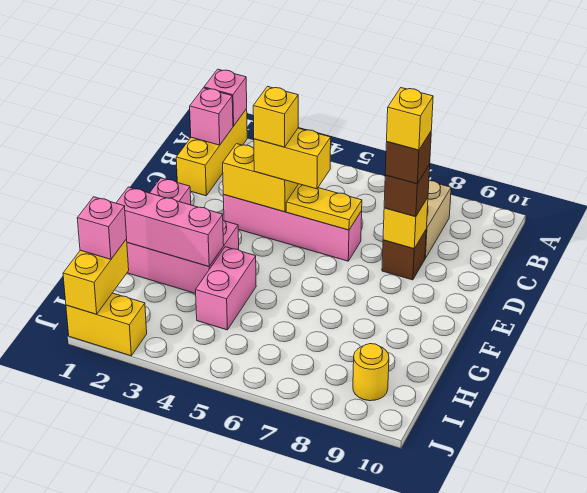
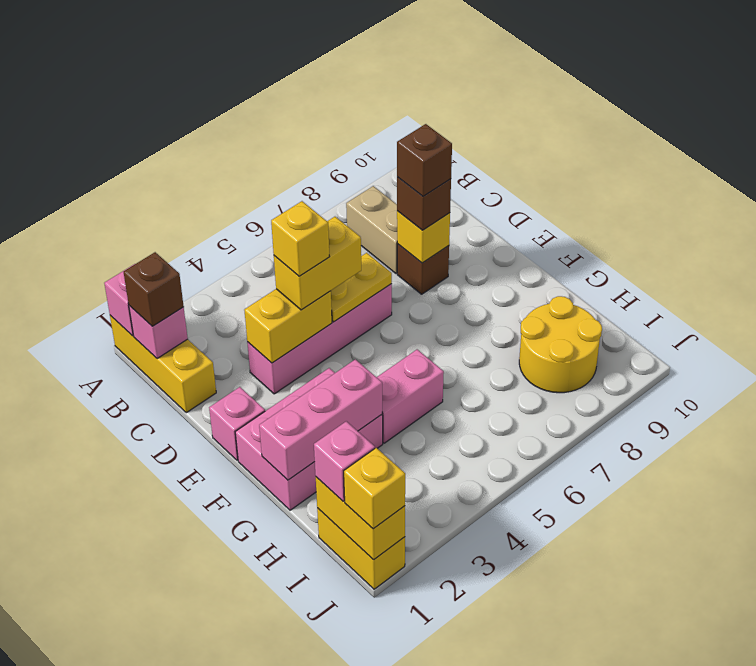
none -> brown brick B1 level 3
yellow brick D8 level 5 -> yellow brick J1 level 3
pink brick G4:H4 level 1 -> pink brick G4:G5 level 1
yellow round brick I9 level 1 -> yellow round brick H8:I9 level 1
yellow brick J1:J2 level 1 -> yellow brick I1:J1 level 1

